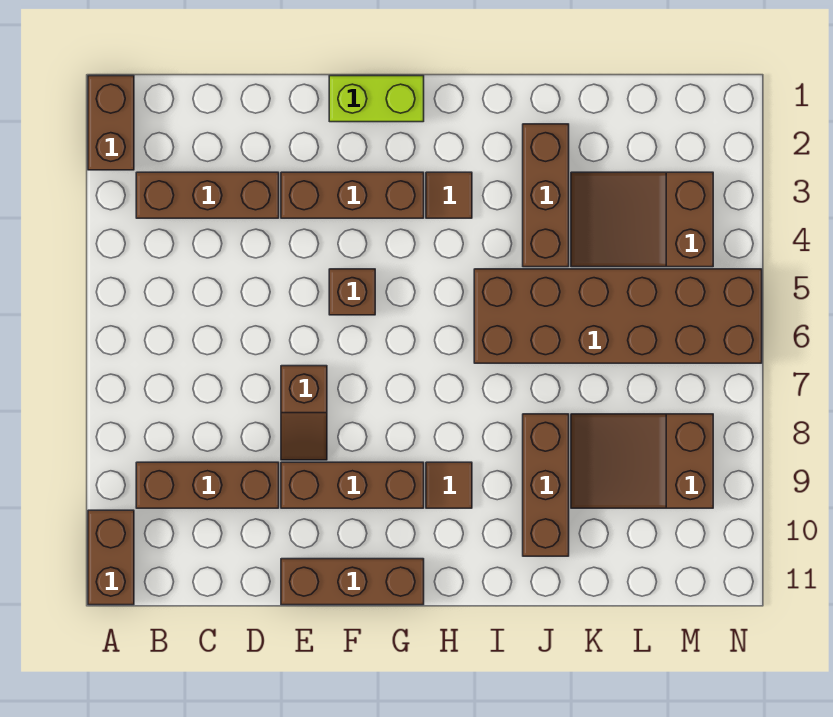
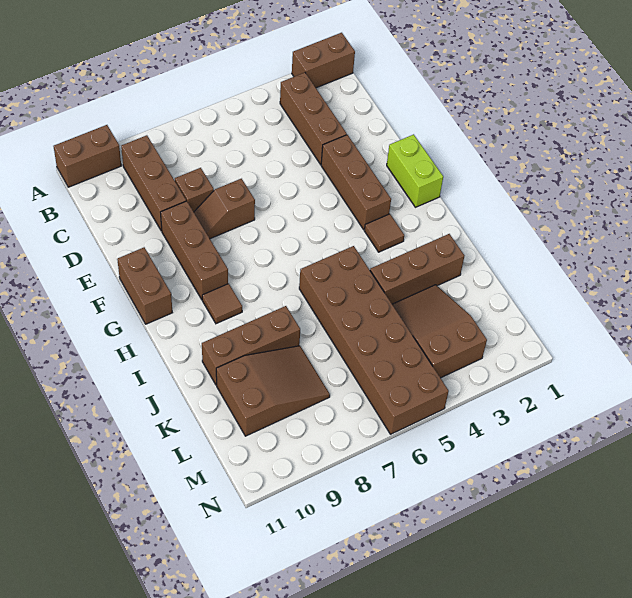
brown brick E11:G11 level 1 -> brown brick F11:G11 level 1
brown brick F5 level 1 -> brown brick D8 level 1
brown slope K8:M9 level 1 top M -> brown slope K8:L10 level 1 top 10

